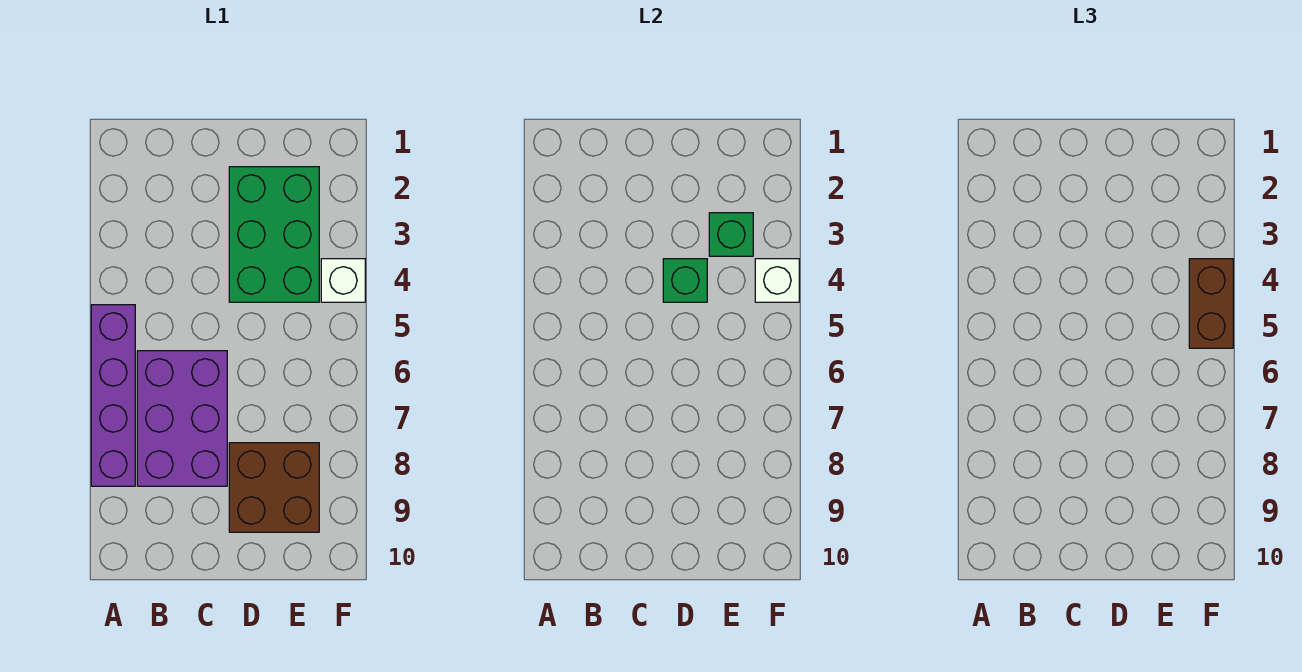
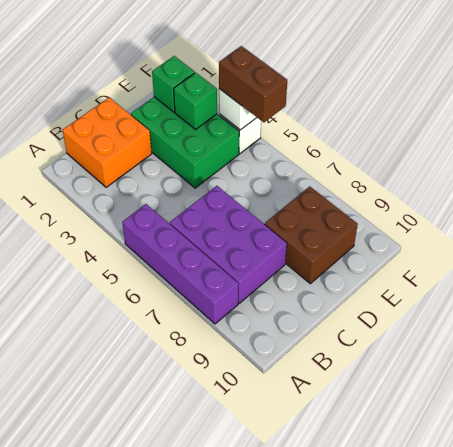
none -> orange brick B1:C2 level 1
green brick D4 level 2 -> green brick E2 level 2

